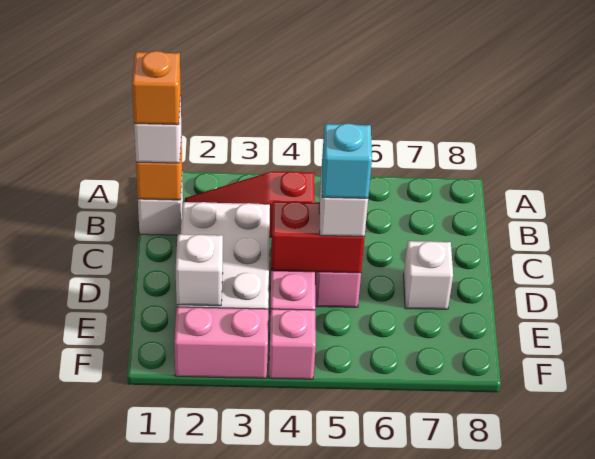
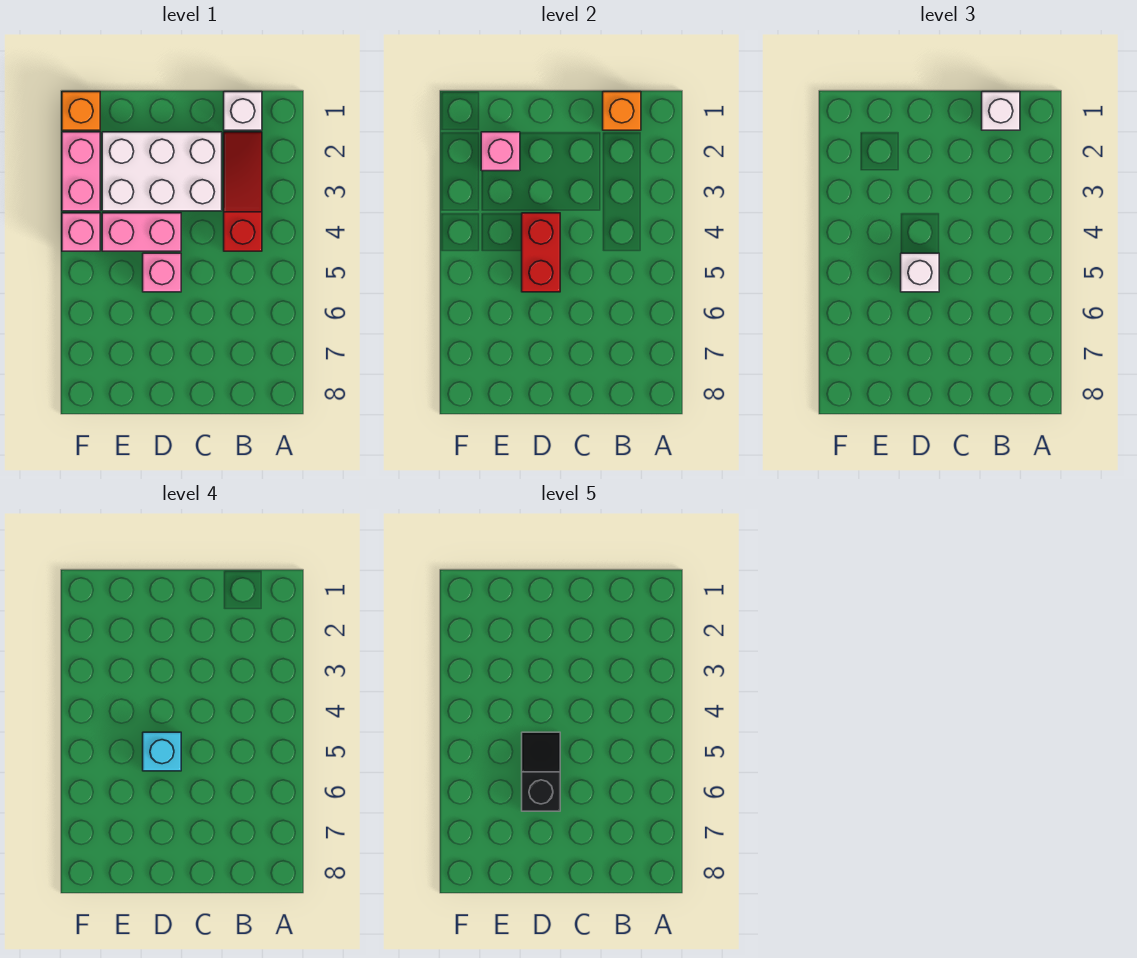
orange brick B1 level 4 -> orange brick F1 level 1
none -> black slope D5:D6 level 5 top 6
white brick D7 level 1 -> none
white brick E2 level 2 -> pink brick E2 level 2

